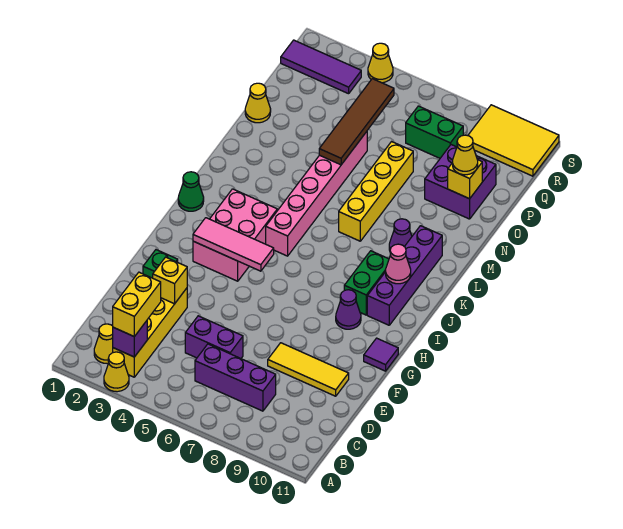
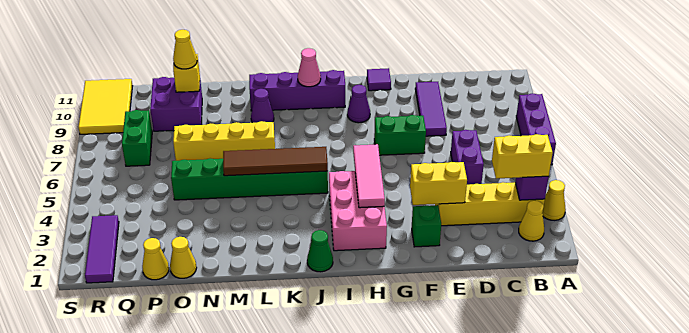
purple brick C6:C8 level 1 -> purple brick A6:A8 level 1
yellow brick E3 level 2 -> yellow brick E3:F3 level 2
yellow tile E8:E10 level 1 -> purple tile E8:E10 level 1
pink brick H3:J4 level 1 -> pink brick H2:I4 level 1
green brick I9:J9 level 1 -> green brick F7:G7 level 1
pink brick J5:O5 level 1 -> green brick J5:O5 level 1
brown tile N5:Q5 level 2 -> brown tile J5:M5 level 2
yellow cone S4 level 1 -> yellow cone P1 level 1

